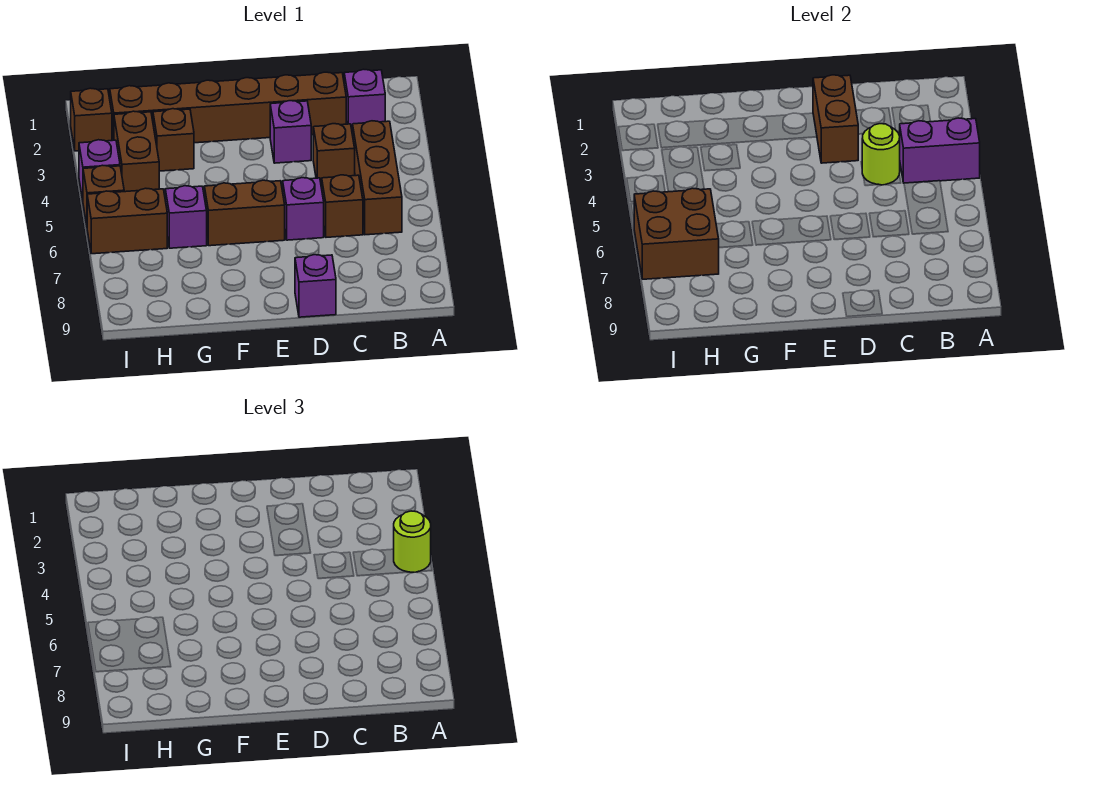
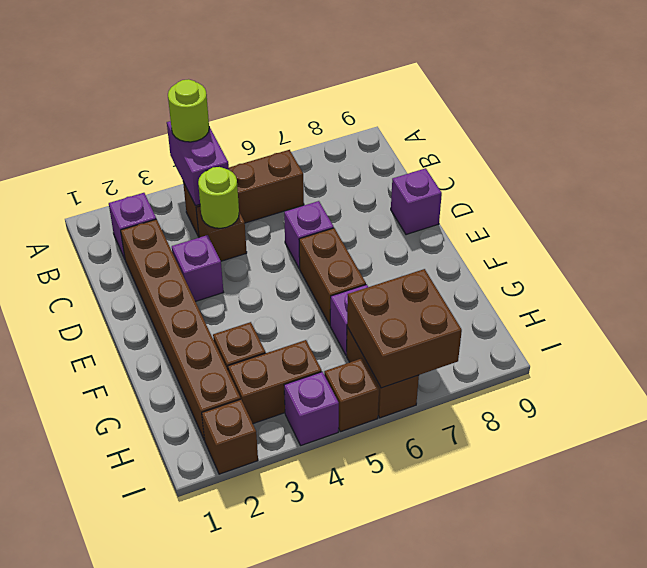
brown brick C6 level 1 -> none
brown brick D2:D3 level 2 -> none

